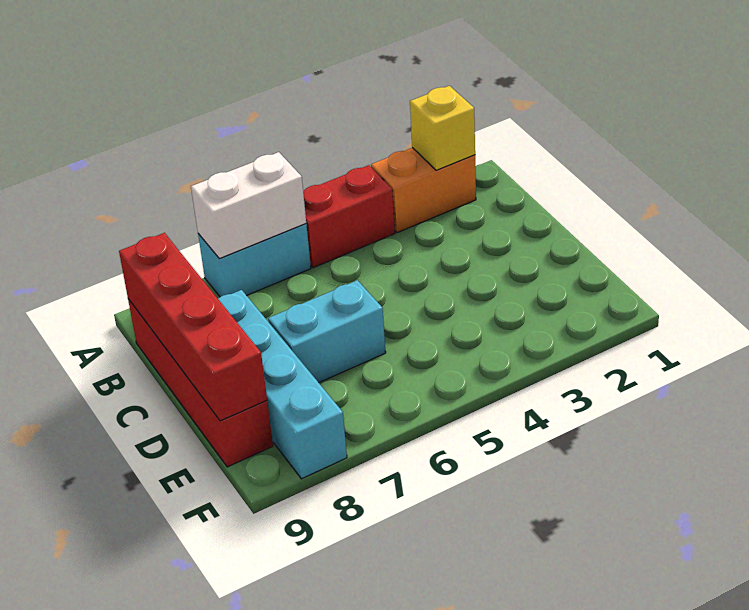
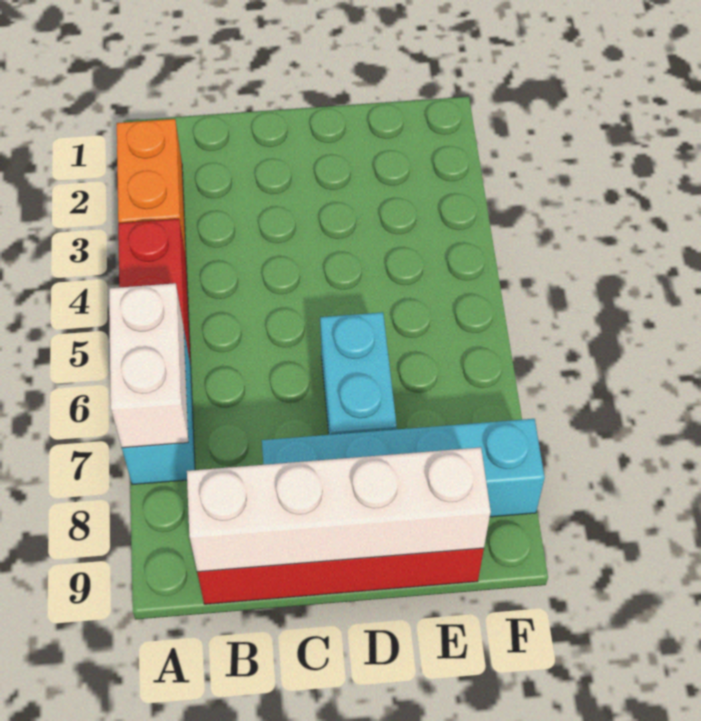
yellow brick A2 level 2 -> none
red brick B9:E9 level 2 -> white brick B9:E9 level 2

